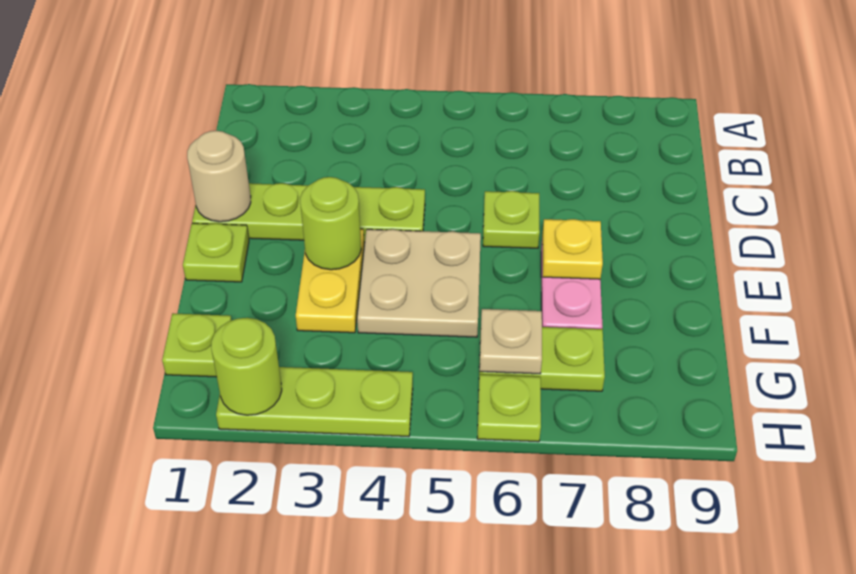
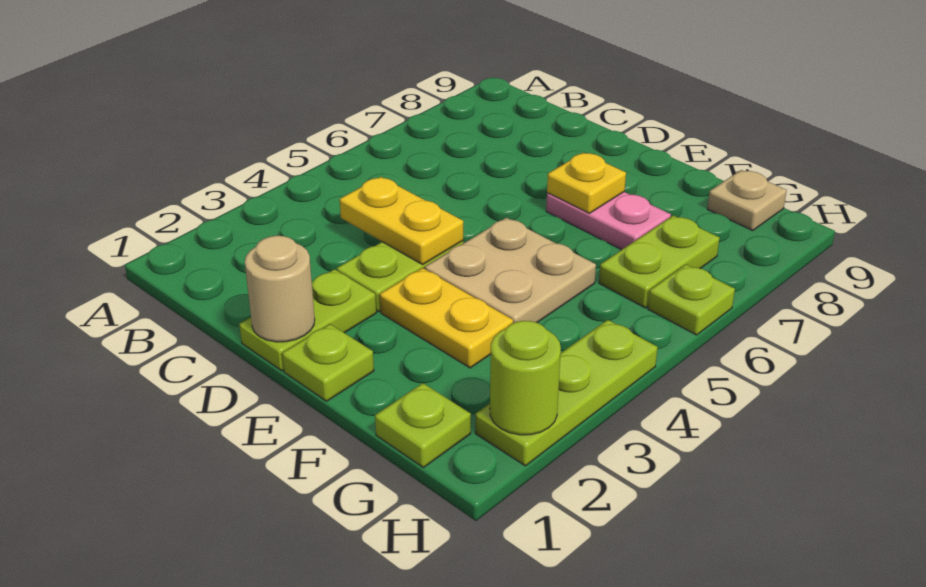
none -> yellow plate C4:D4 level 2
lime plate D6 level 1 -> none
lime round brick E3 level 2 -> none
tan plate G6 level 2 -> tan plate G9 level 1

